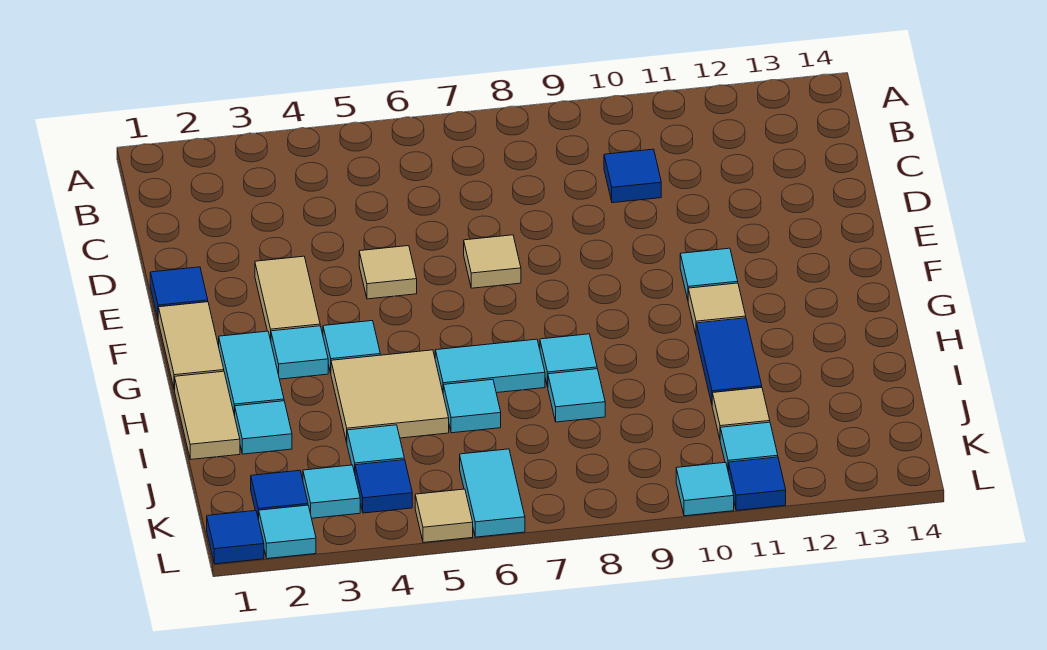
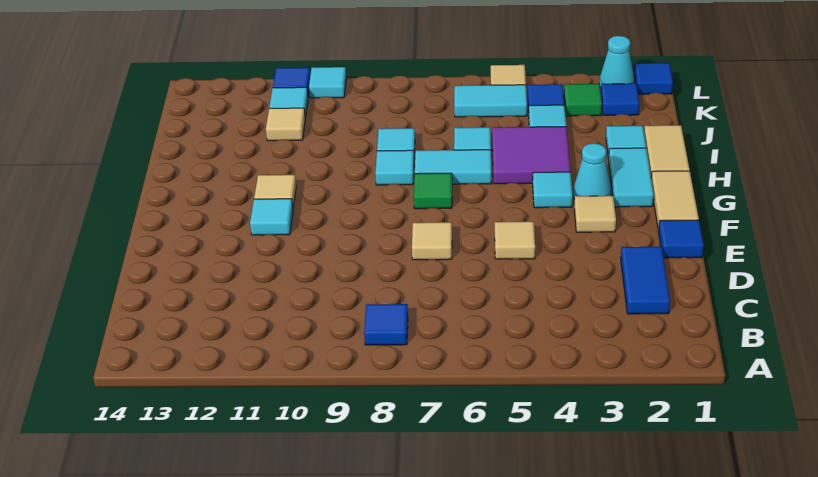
blue tile C10 level 1 -> blue tile B8 level 1
tan tile E3:F3 level 1 -> tan tile F3 level 1
cyan tile G3 level 1 -> cyan cone G3 level 1
none -> green tile G7 level 1
tan tile H4:I5 level 1 -> purple tile H4:I5 level 1
blue tile H11:I11 level 1 -> blue tile C2:D2 level 1
cyan tile K3 level 1 -> green tile K3 level 1
cyan tile K6:L6 level 1 -> cyan tile K5:K6 level 1
cyan tile L2 level 1 -> cyan cone L2 level 1

